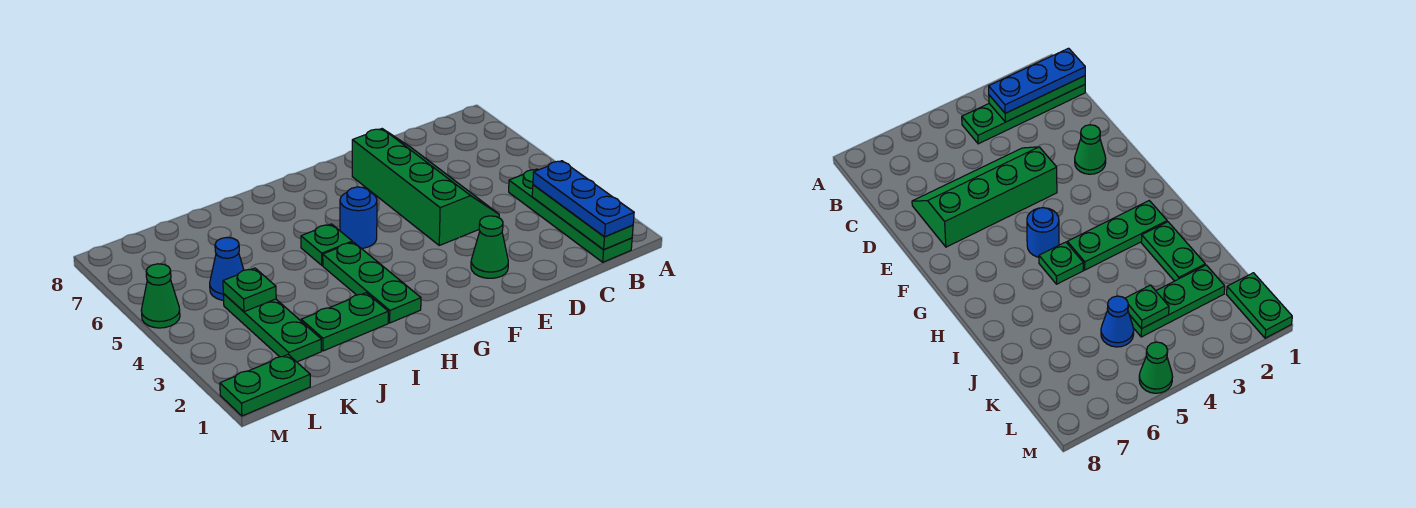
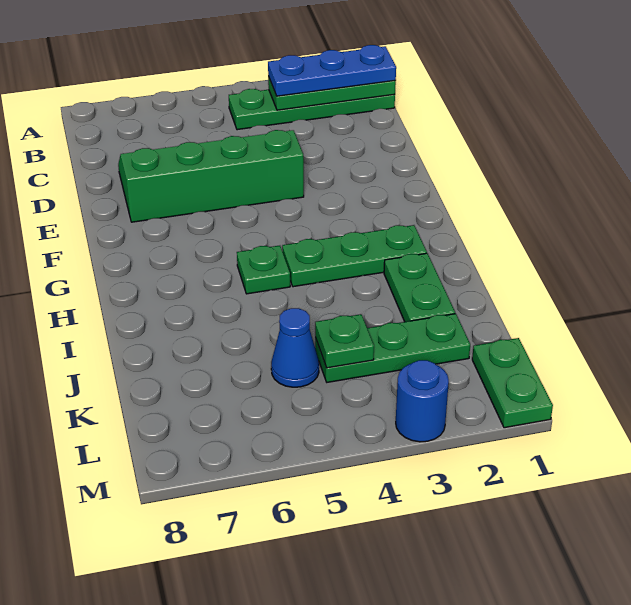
green cone E2 level 1 -> none
blue round brick G5 level 1 -> blue round brick M3 level 1
green cone M5 level 1 -> none

